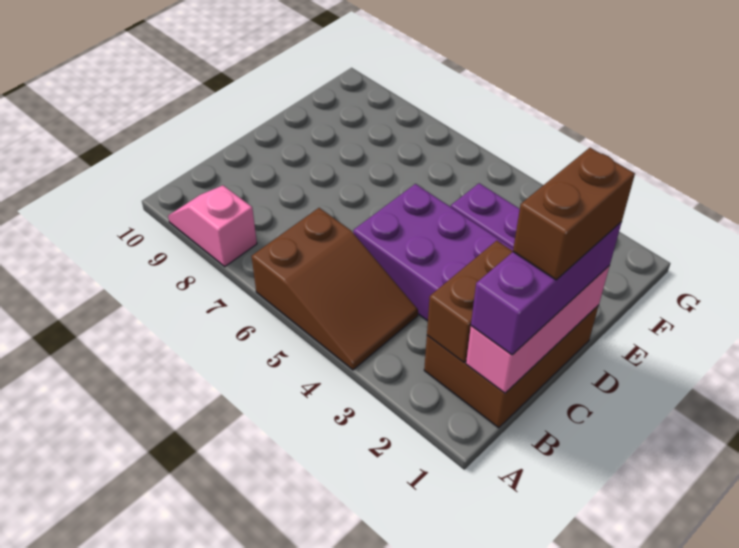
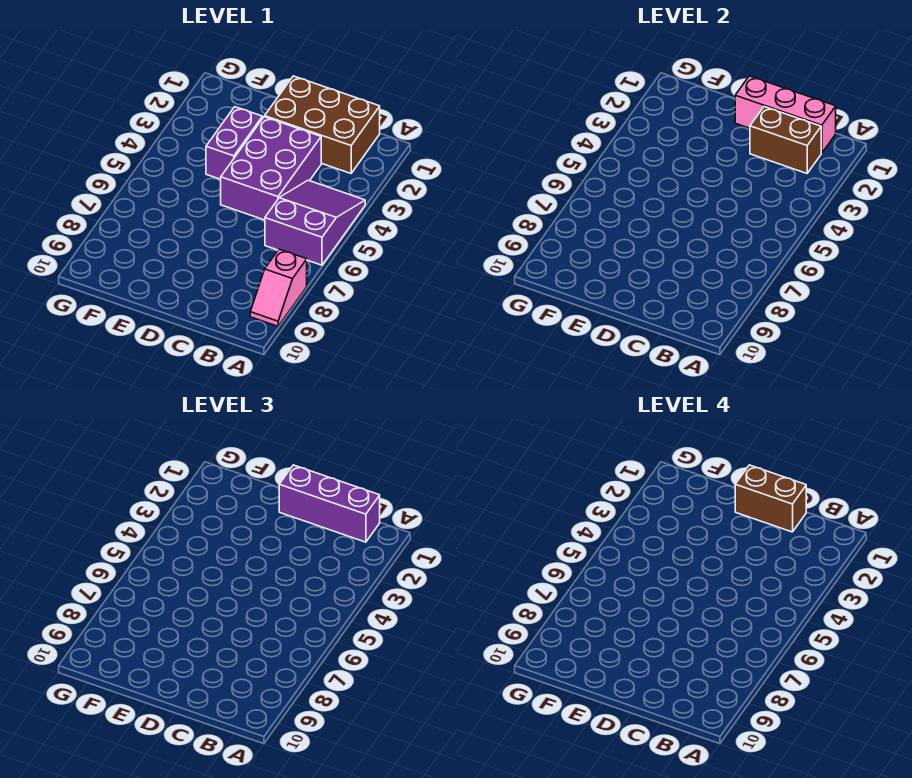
brown slope A4:B6 level 1 top 6 -> purple slope A4:B6 level 1 top 6

